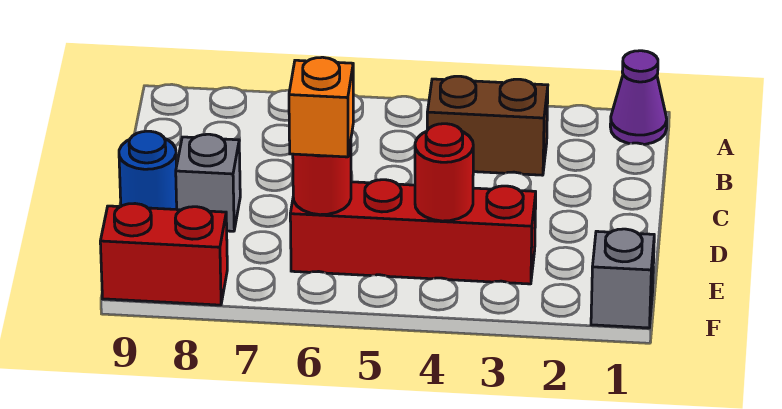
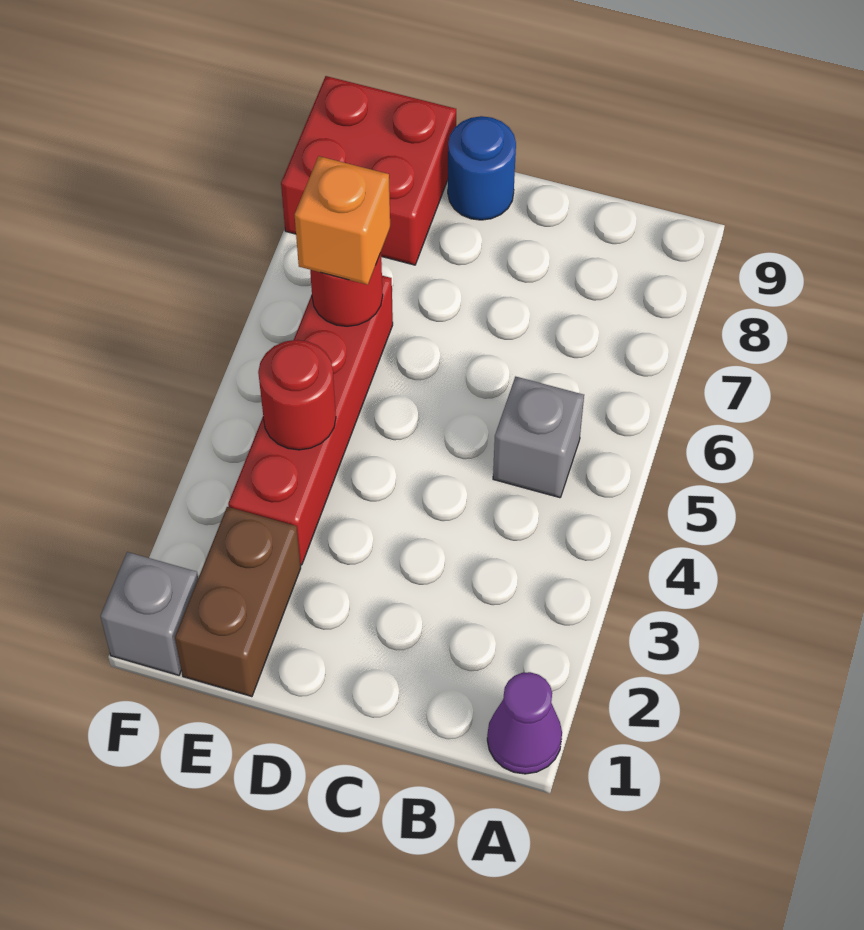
brown brick B3:B4 level 1 -> brown brick E1:E2 level 1
grey brick D8 level 1 -> grey brick B5 level 1
red brick F8:F9 level 1 -> red brick E8:F9 level 1

